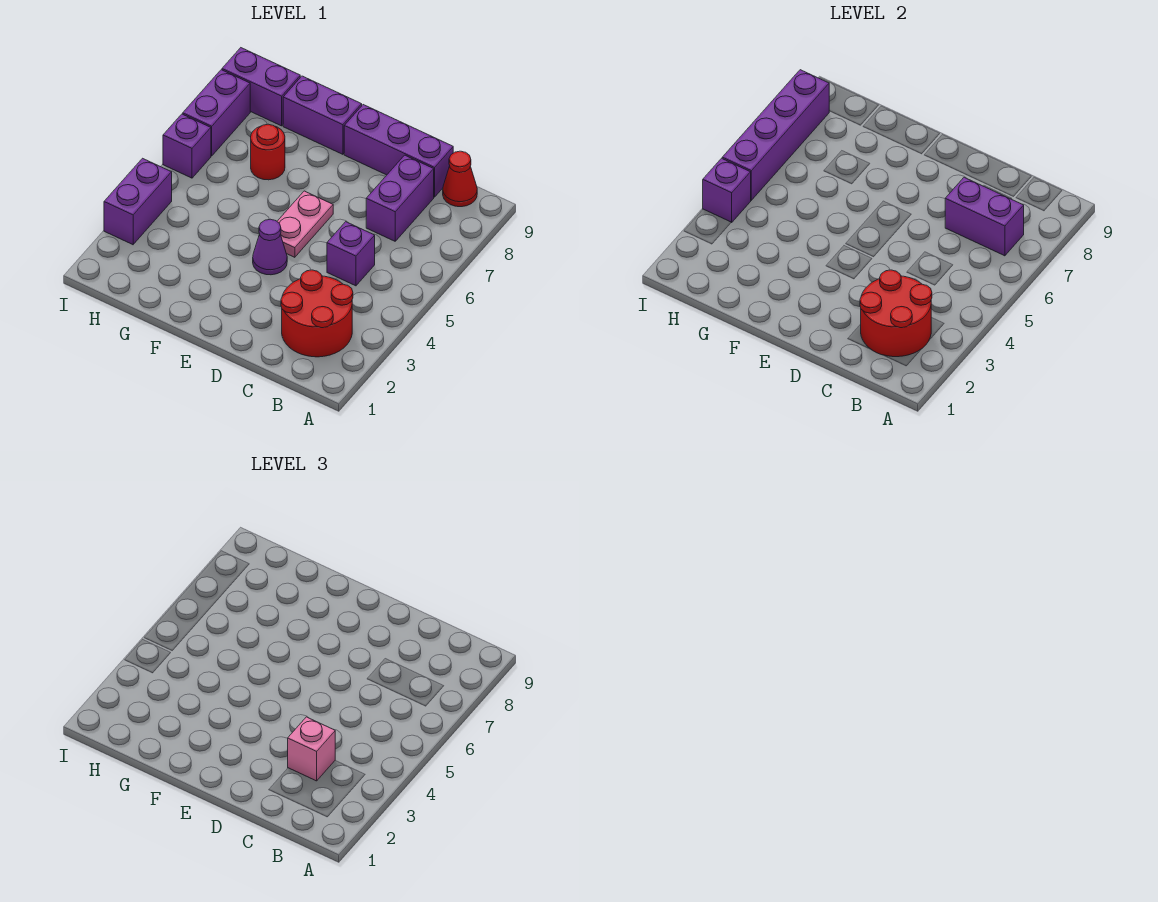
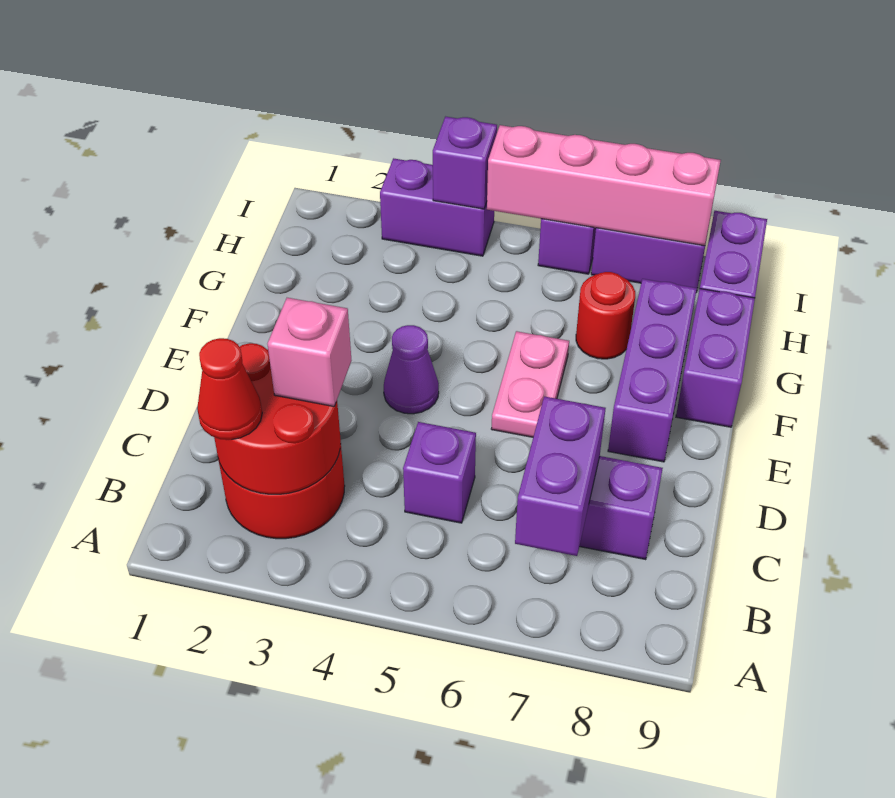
red cone B9 level 1 -> red cone B2 level 3
purple brick C9:E9 level 1 -> purple brick E8:G8 level 1
pink plate E5:E6 level 1 -> pink plate E6:F6 level 1
purple brick I5:I8 level 2 -> pink brick I5:I8 level 2

